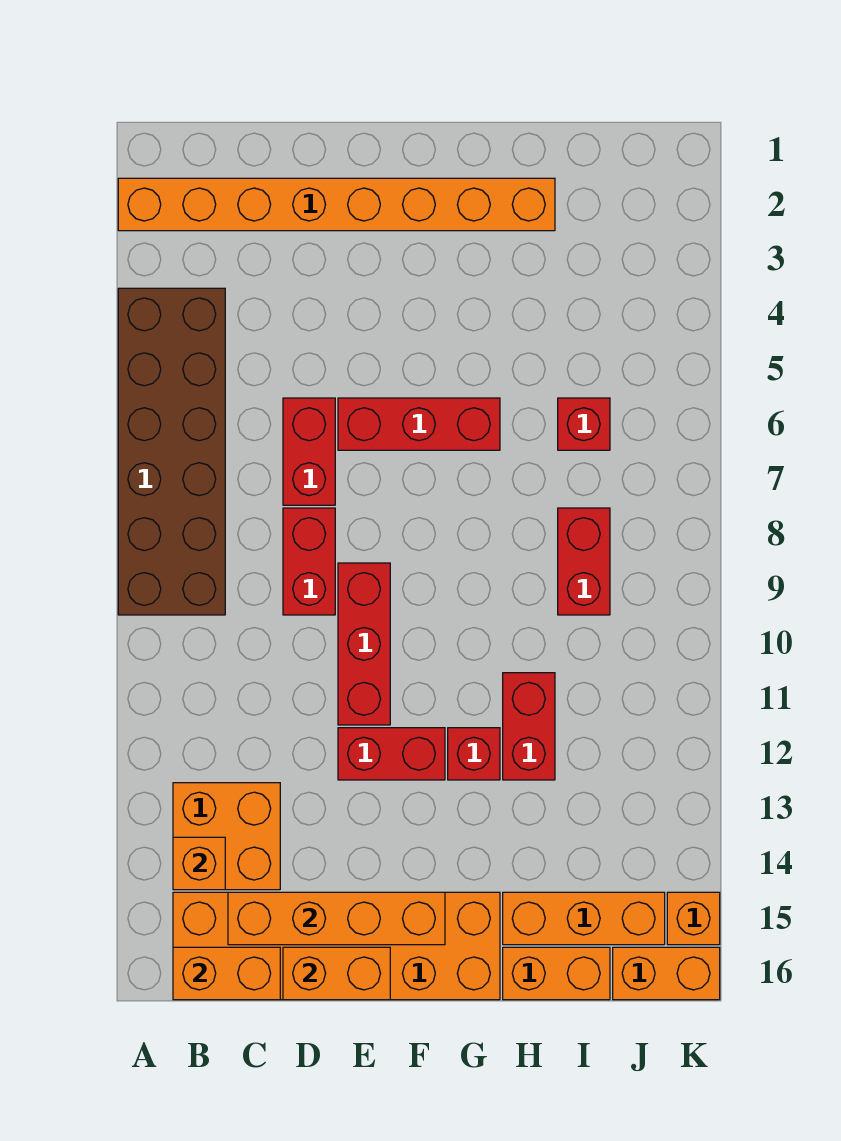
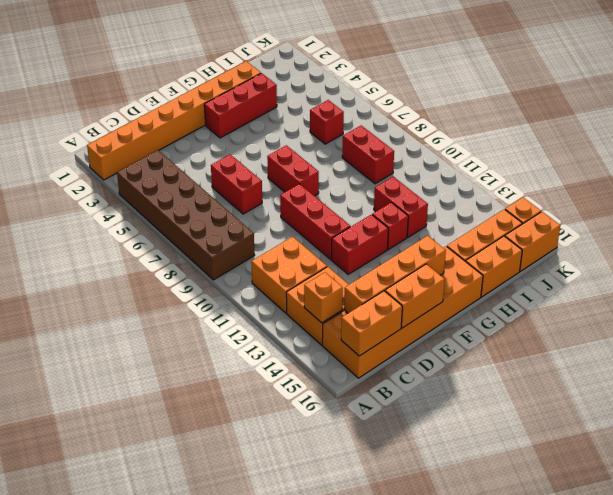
none -> orange brick B11:C12 level 1
red brick D8:D9 level 1 -> red brick F7:F8 level 1
red brick E6:G6 level 1 -> red brick F3:H3 level 1

